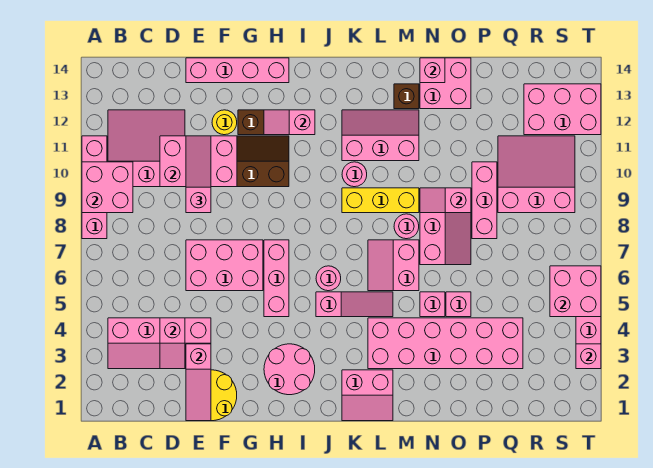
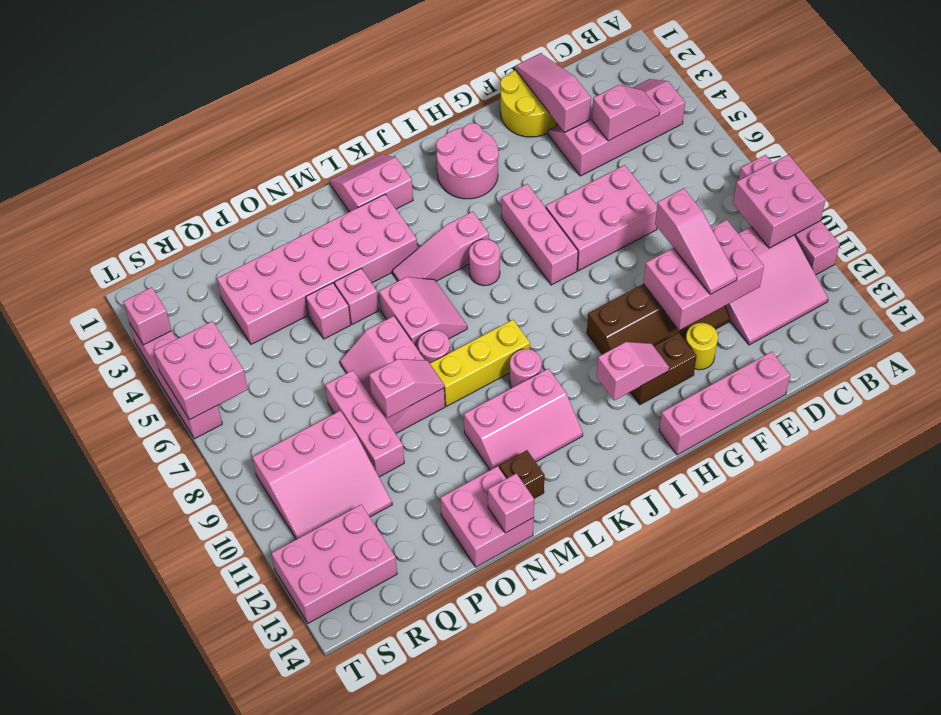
pink slope D3:D4 level 2 top 4 -> pink slope C4:D4 level 2 top D

